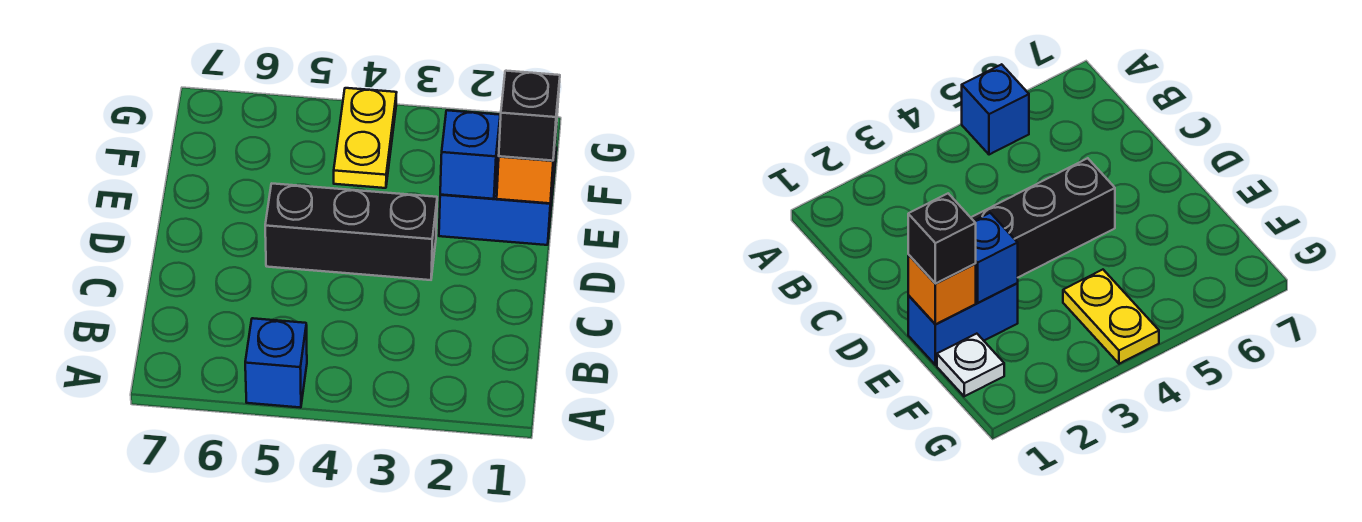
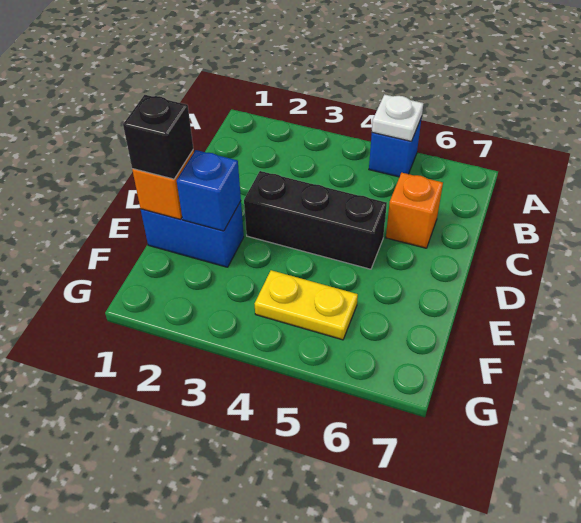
none -> orange brick C6 level 1
white plate F1 level 1 -> white plate A5 level 2
yellow plate F4:G4 level 1 -> yellow plate F4:F5 level 1

